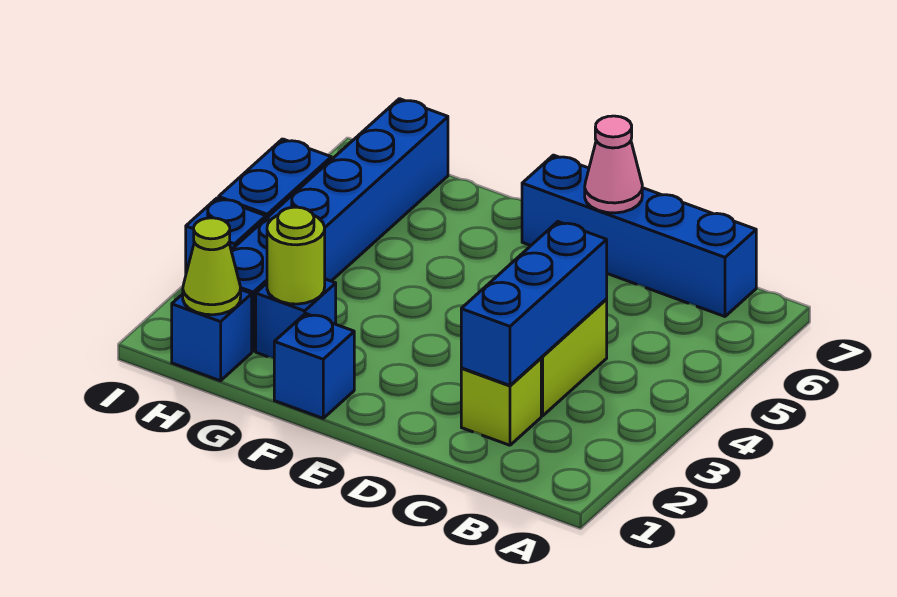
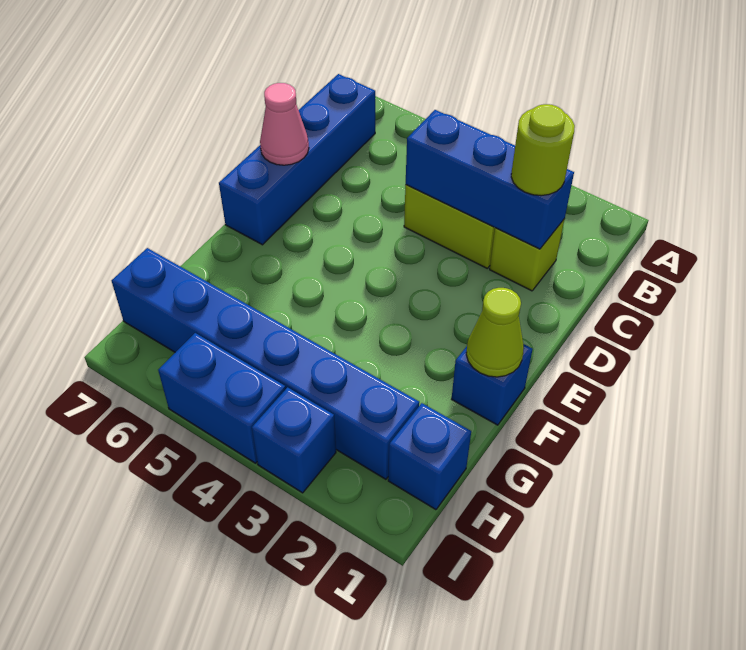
blue brick G2 level 1 -> none
lime round brick G2 level 2 -> lime round brick C2 level 3
lime cone H1 level 2 -> lime cone F1 level 2

